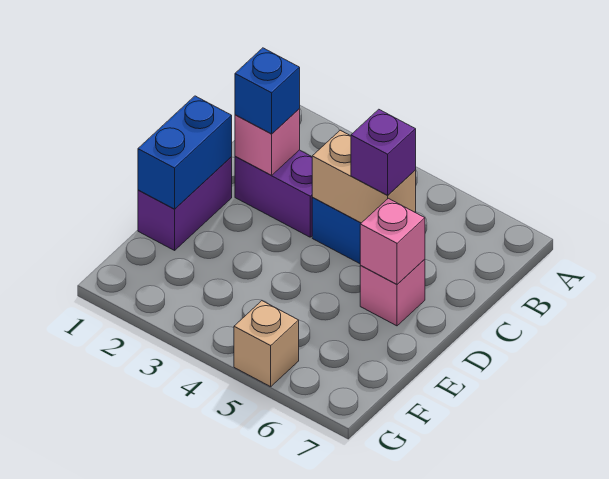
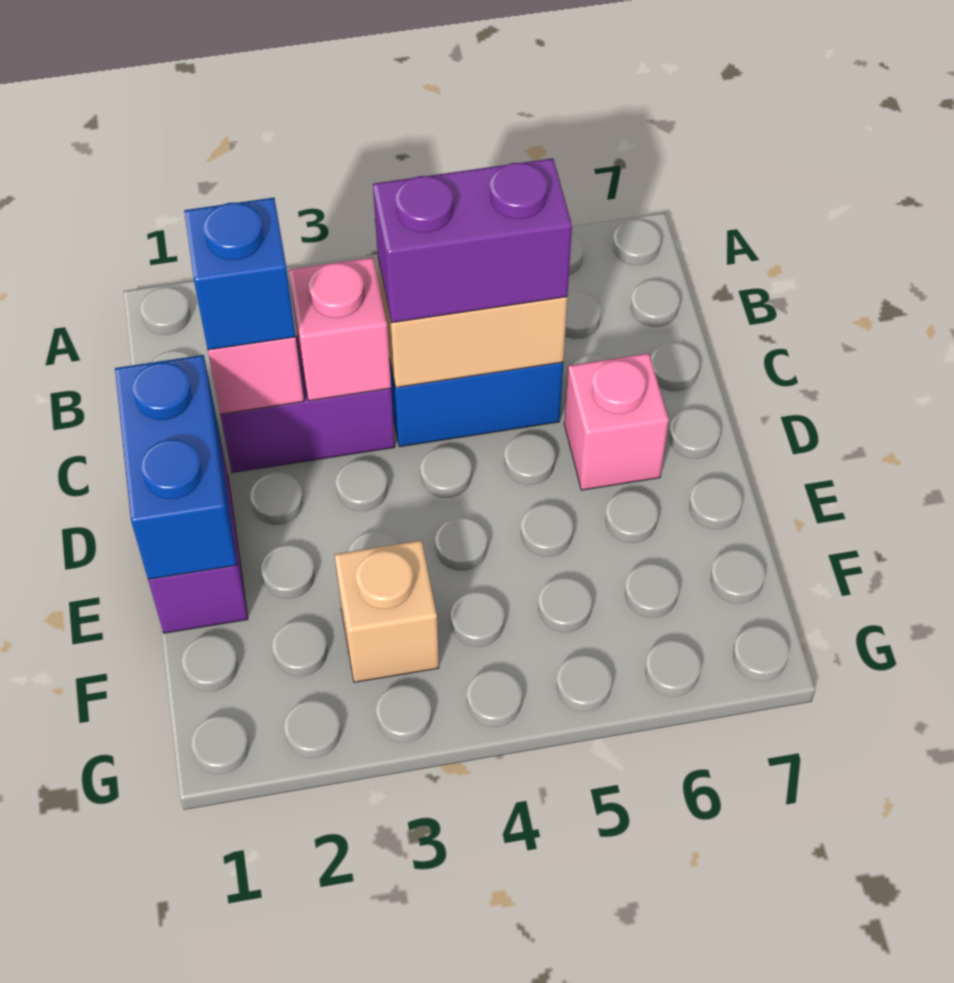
purple brick C5 level 3 -> purple brick C4:C5 level 3
pink brick D6 level 2 -> pink brick C3 level 2
tan brick G5 level 1 -> tan brick F3 level 1

